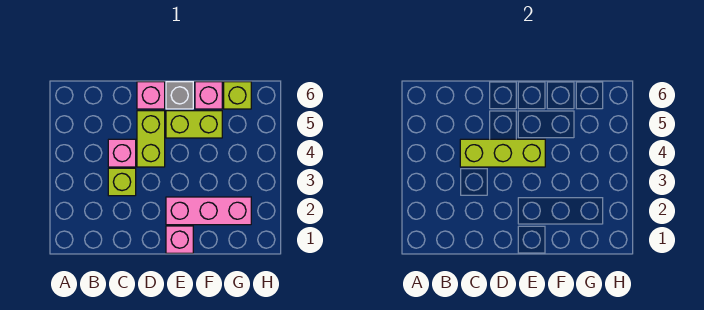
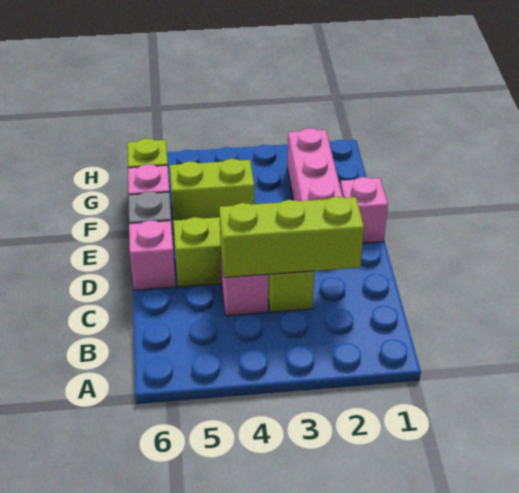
lime brick C4:E4 level 2 -> lime brick C2:C4 level 2
lime brick E5:F5 level 1 -> lime brick F4:F5 level 1

